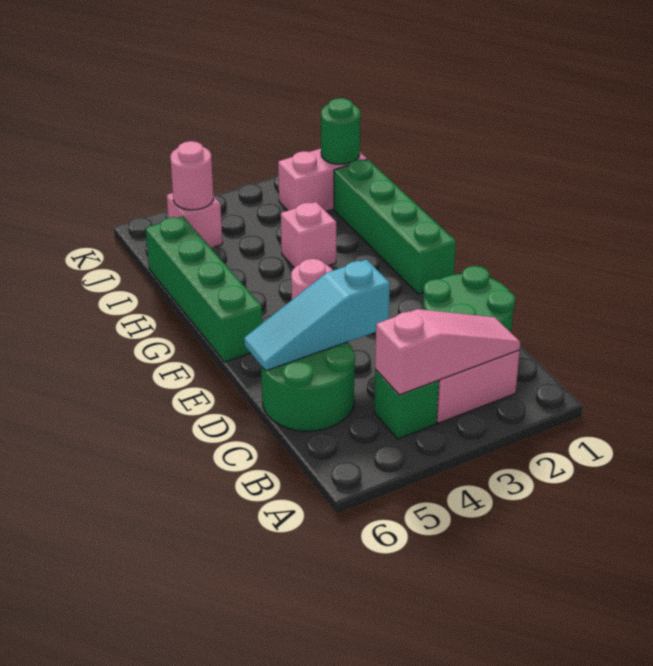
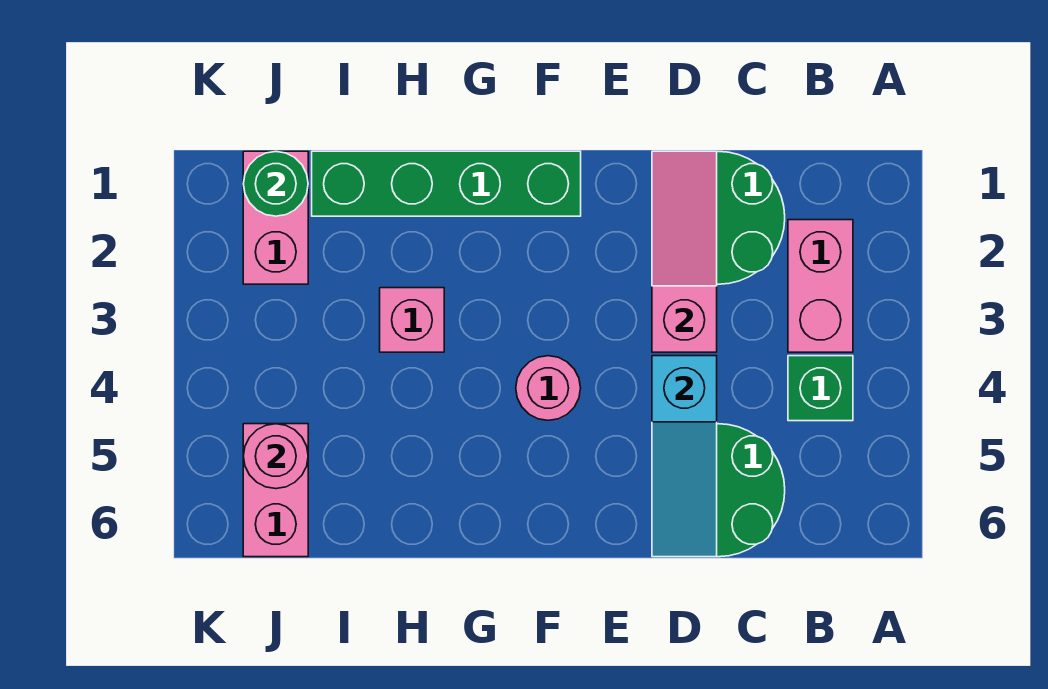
pink slope B2:B4 level 2 top 4 -> pink slope D1:D3 level 2 top 3
green brick F6:I6 level 1 -> none
pink brick J5 level 1 -> pink brick J5:J6 level 1

